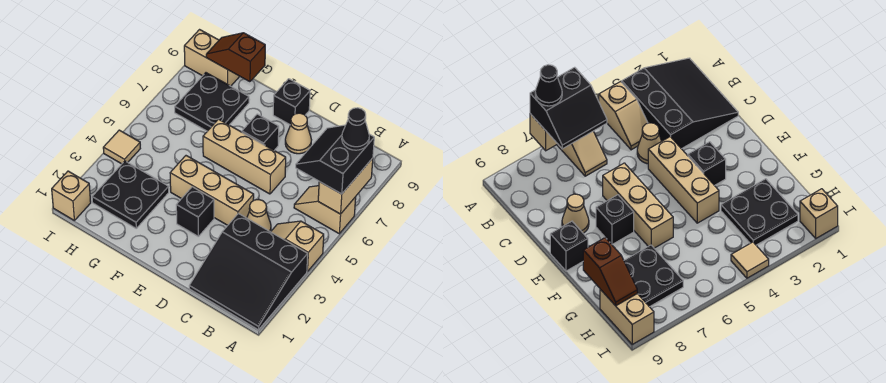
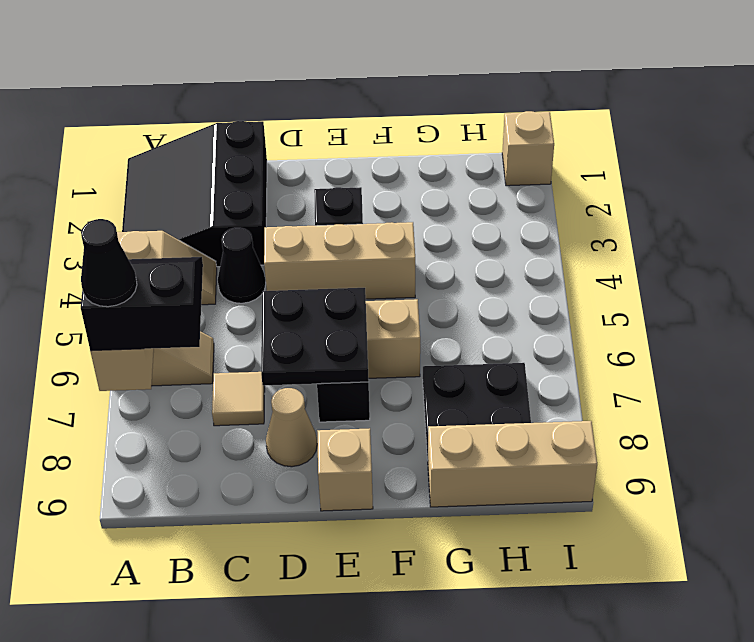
black slope A1:C3 level 1 top 3 -> black slope A1:C3 level 1 top C
black slope A6:B7 level 3 top A -> black slope A6:B7 level 3 top 7
tan cone C4 level 1 -> black cone C4 level 1
black brick E9 level 1 -> tan brick E9 level 1
black plate G2:H3 level 1 -> black plate D6:E7 level 2
brown slope G9:H9 level 2 top G -> none
tan brick H9:I9 level 1 -> tan brick G9:I9 level 1
tan tile I4 level 1 -> tan tile C7 level 1

